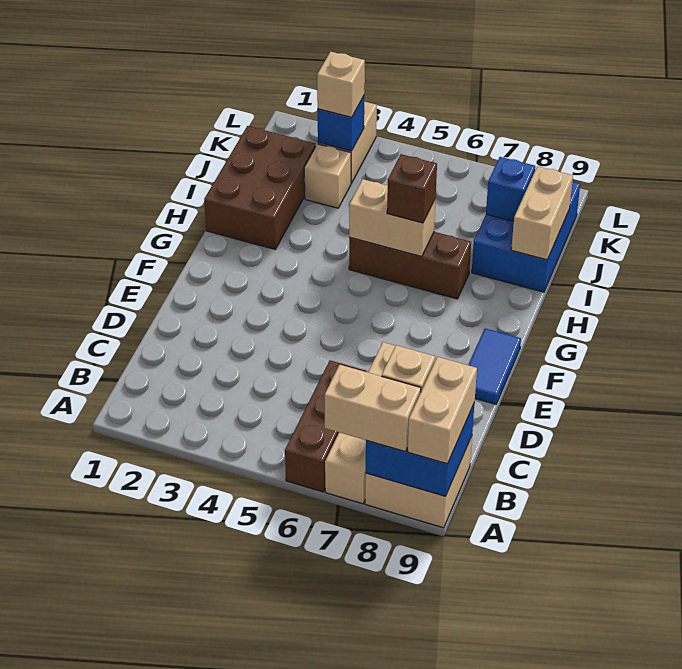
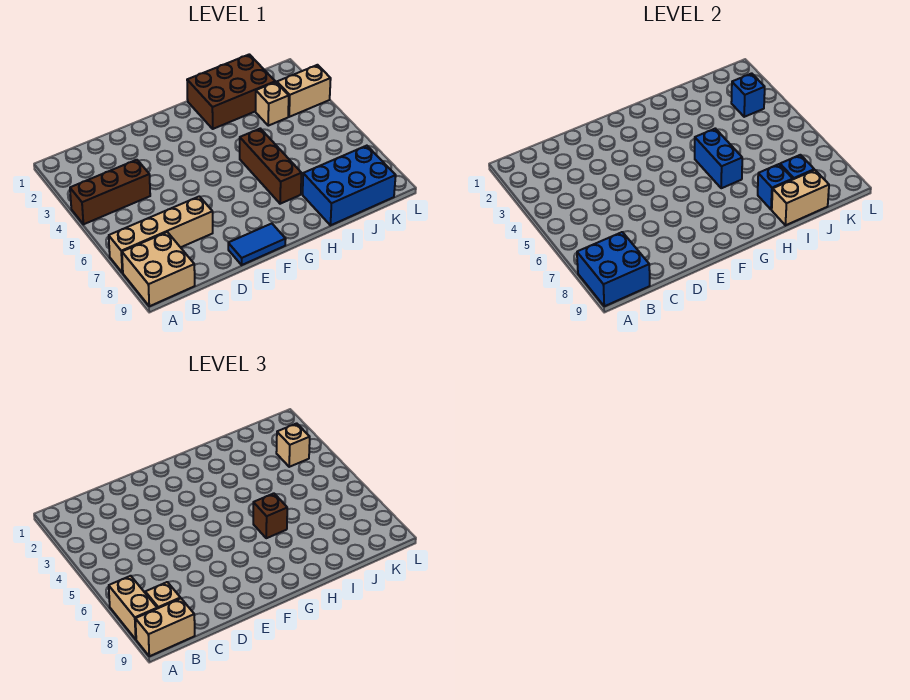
brown brick A6:C6 level 1 -> brown brick A4:C4 level 1
tan brick H5:H6 level 2 -> blue brick H5:H6 level 2
none -> blue brick I8 level 2

